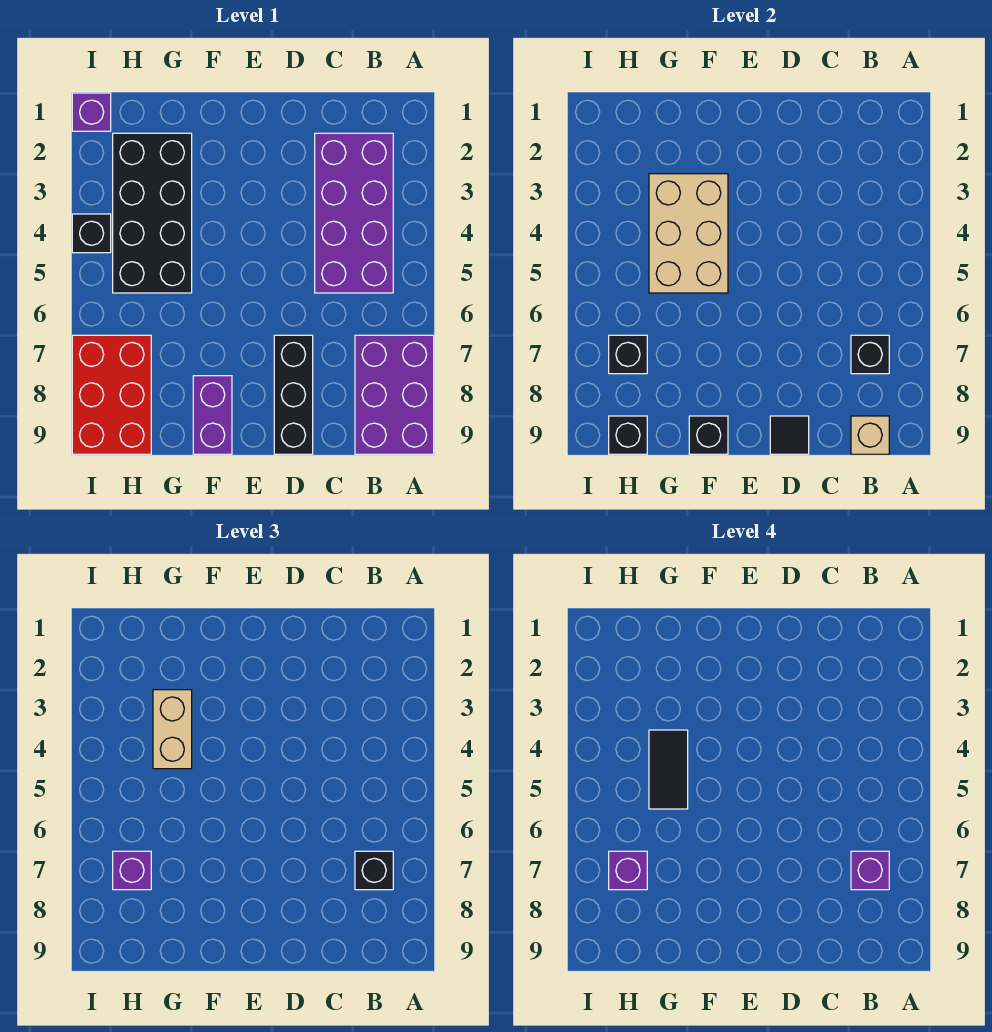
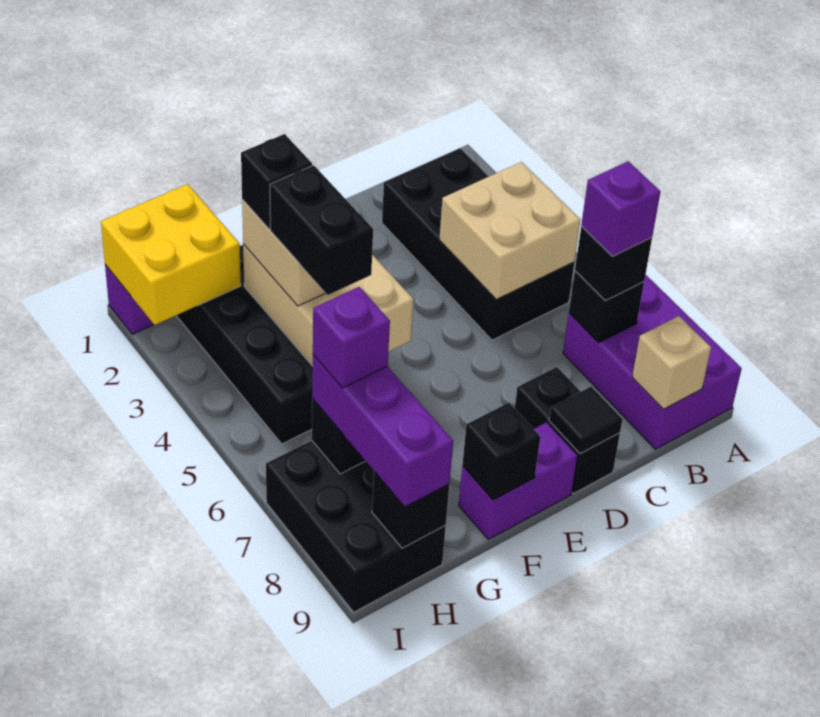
purple brick B2:C5 level 1 -> black brick B2:C5 level 1
none -> tan brick B4:C5 level 2
black brick D7:D9 level 1 -> black brick D8:D9 level 1
purple brick F8:F9 level 1 -> purple brick E9:F9 level 1
black tile G4:G5 level 4 -> black brick G4:G5 level 4
none -> yellow brick H1:I2 level 2
red brick H7:I9 level 1 -> black brick H7:I9 level 1
purple brick H7 level 3 -> purple brick H7:H9 level 3
black brick I4 level 1 -> black brick G3 level 4

